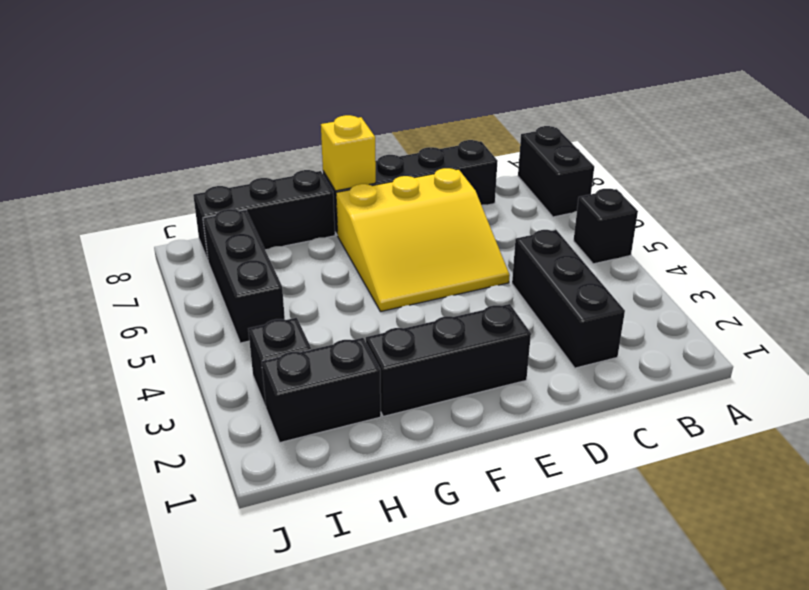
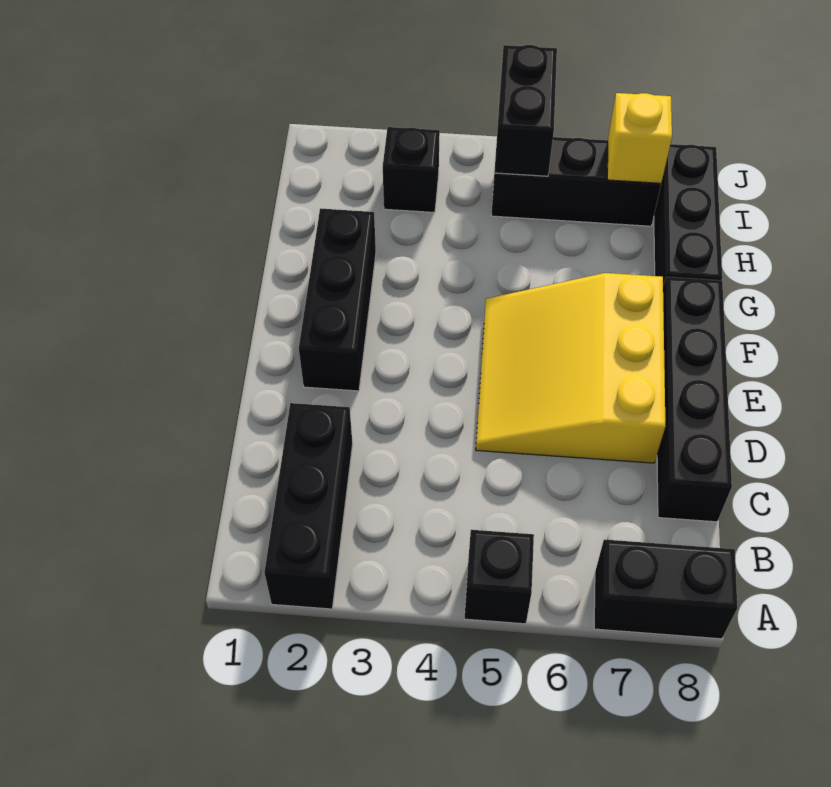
black brick C2:C4 level 1 -> black brick A2:C2 level 1
yellow brick F8 level 2 -> yellow brick I7 level 2
black brick H2:I2 level 1 -> black brick I5:J5 level 2

